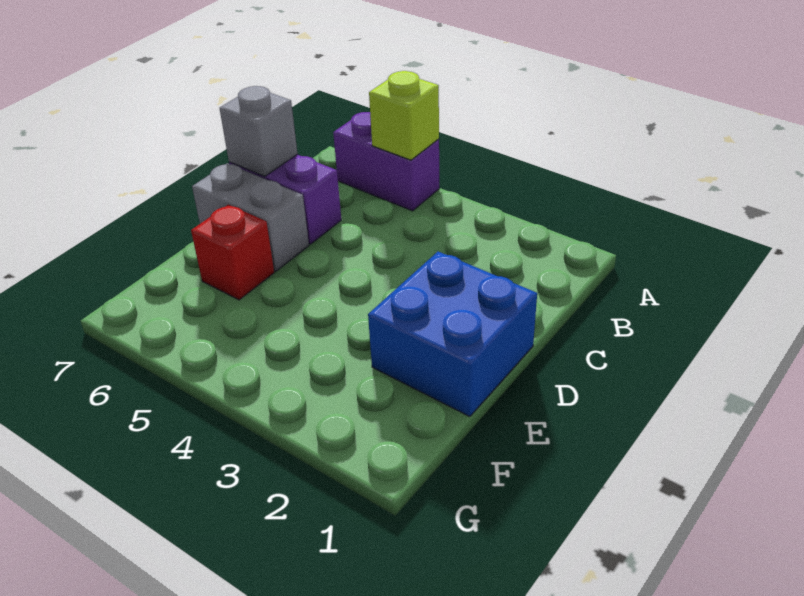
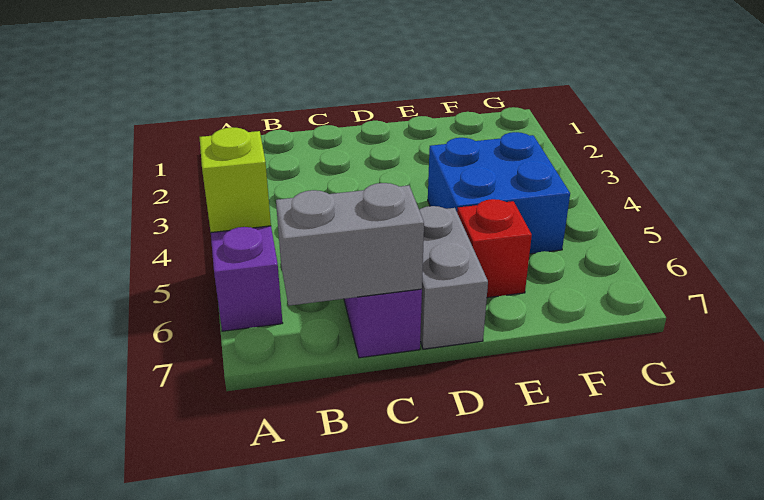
grey brick C7 level 2 -> grey brick B7:C7 level 2
blue brick D1:E2 level 1 -> blue brick E4:F5 level 1

